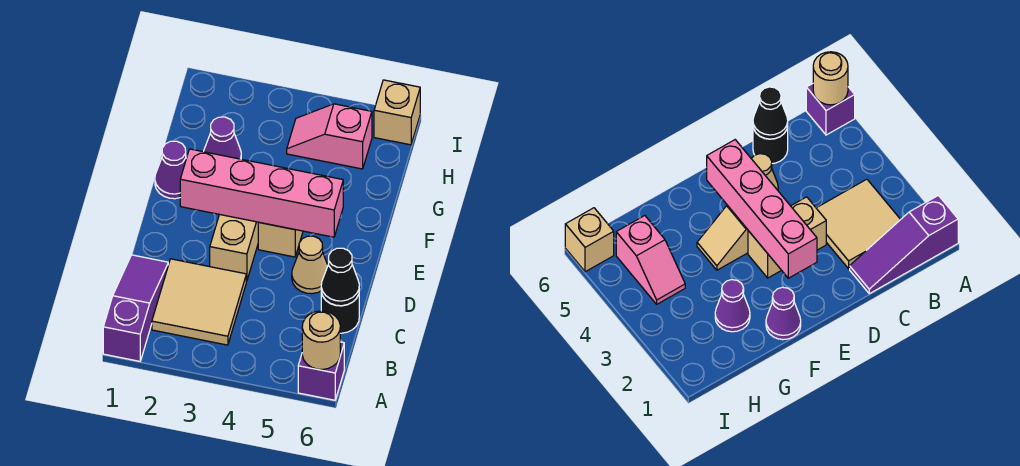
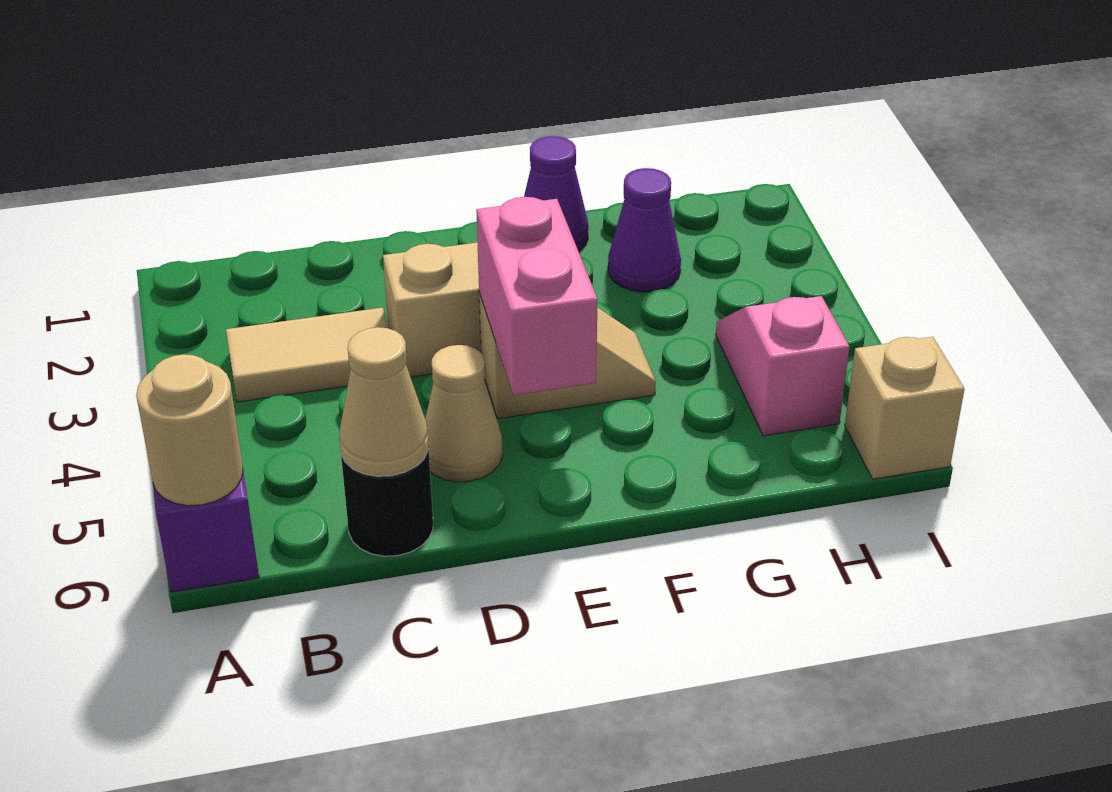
purple slope A1:C1 level 1 top A -> none
tan tile B2:C3 level 1 -> tan tile B3:C3 level 1
black cone C6 level 2 -> tan cone C6 level 2
pink brick E2:E5 level 2 -> pink brick E4:E5 level 2

